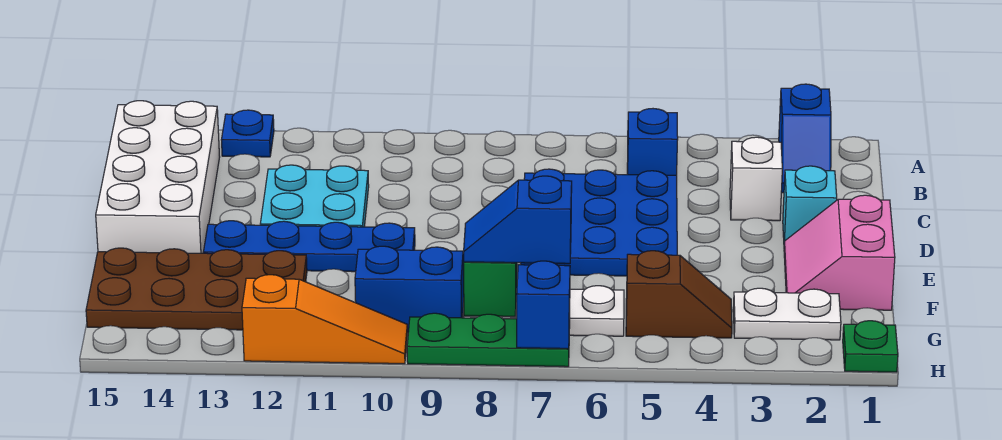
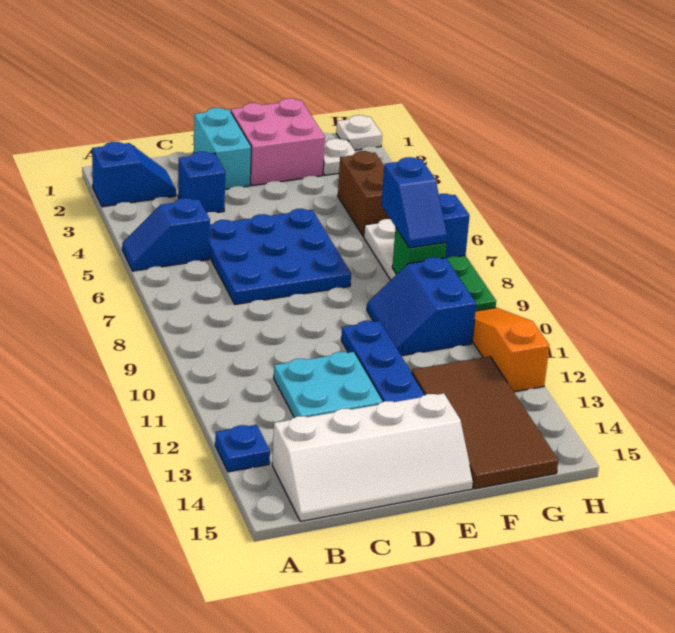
white brick B14:E15 level 1 -> white slope B14:E15 level 1 top 14
white brick C3 level 1 -> blue brick C3 level 1
cyan brick D2 level 1 -> cyan brick D1:D2 level 1
pink slope E1:F2 level 1 top 1 -> pink brick E1:F2 level 1
brown plate F12:G15 level 1 -> brown tile F12:G15 level 1
white plate G2:G3 level 1 -> white plate G2 level 1
brown slope G4:G5 level 1 top 5 -> brown brick G4:G5 level 1
green plate H1 level 1 -> white plate H1 level 1

